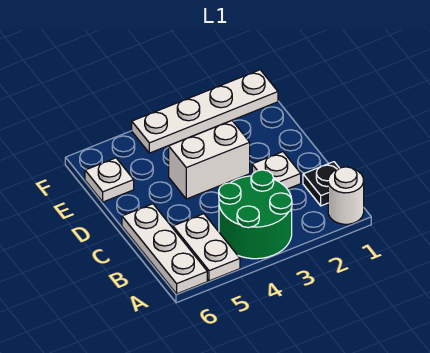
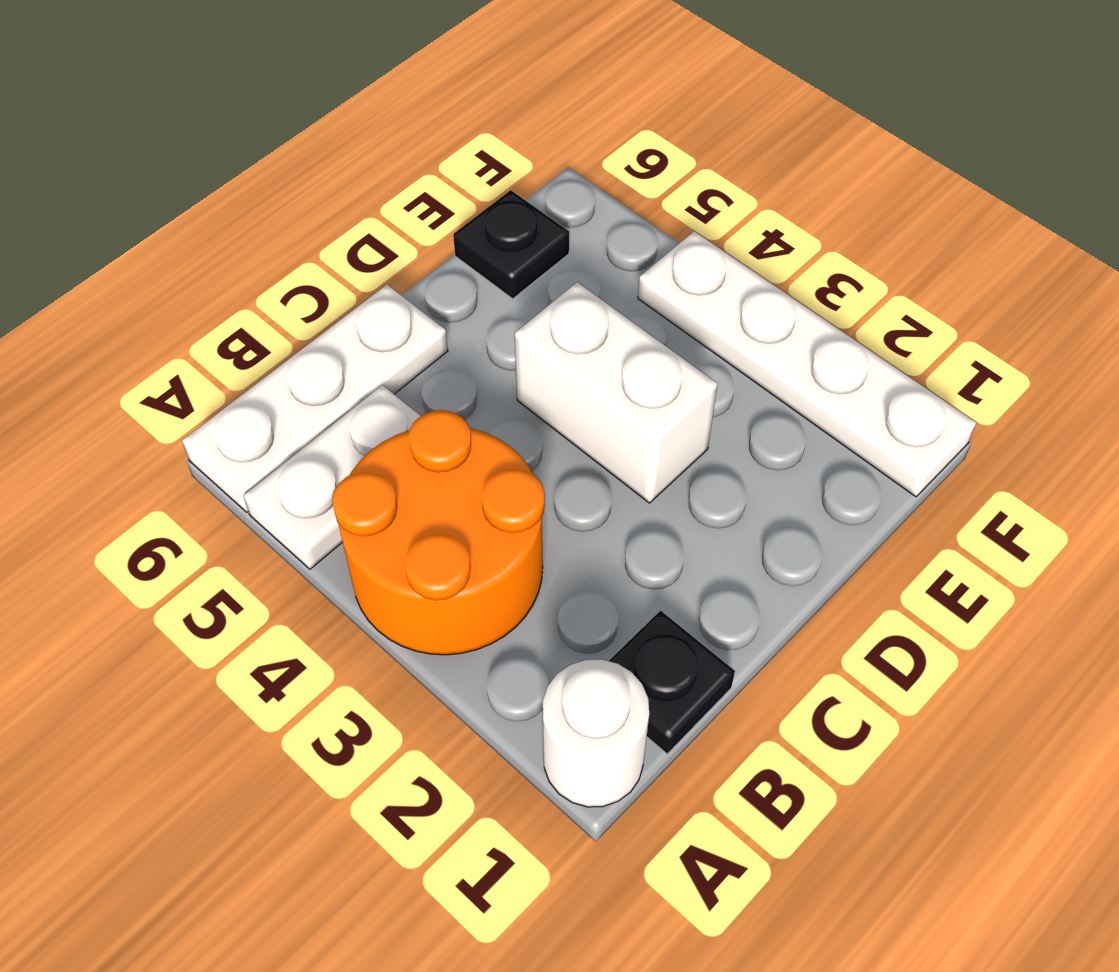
green round brick A3:B4 level 1 -> orange round brick A3:B4 level 1
white plate C2 level 1 -> none
white plate E6 level 1 -> black plate E6 level 1

